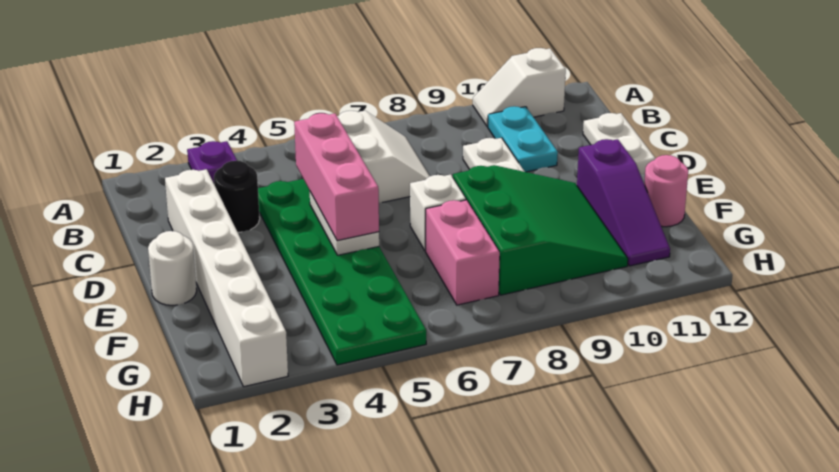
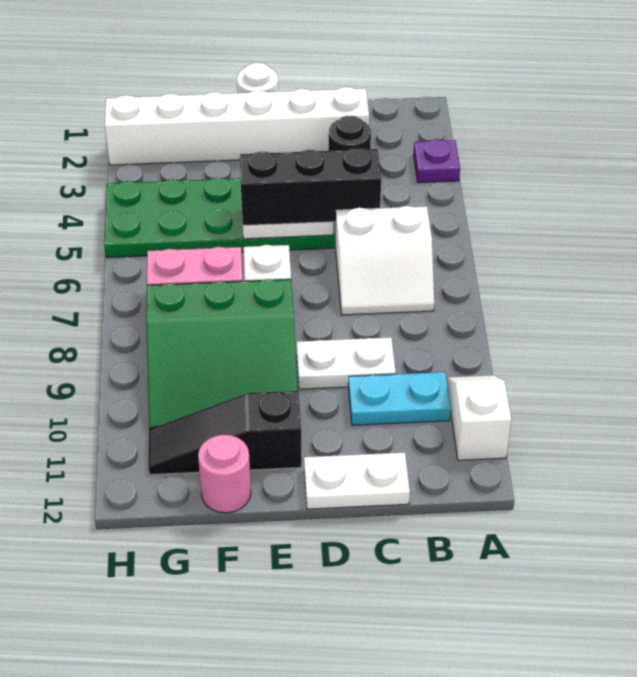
pink brick C5:E5 level 3 -> black brick C5:E5 level 3
purple slope E11:G11 level 1 top E -> black slope E11:G11 level 1 top E

